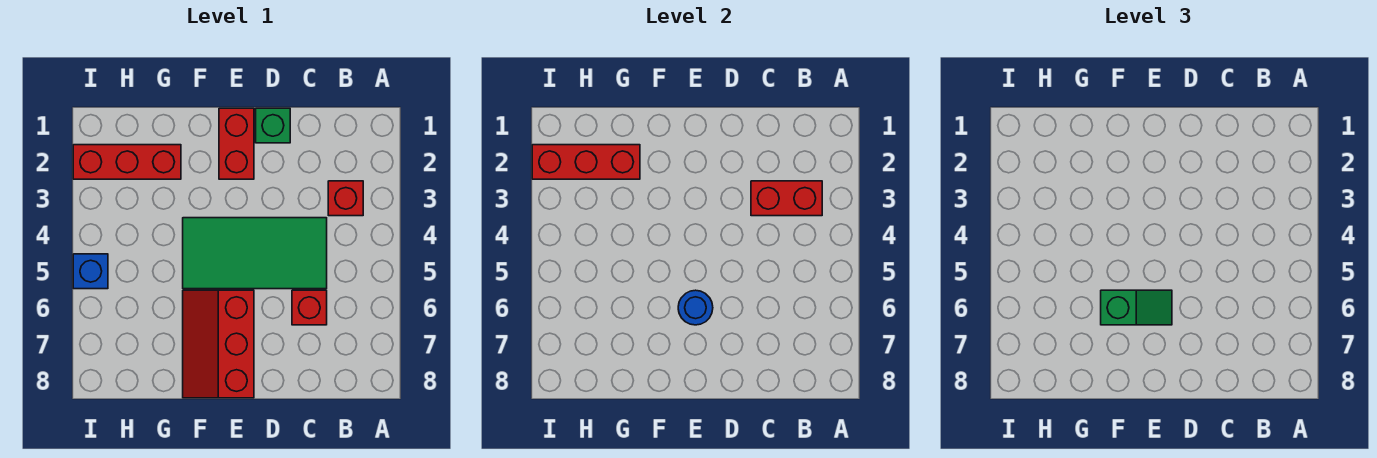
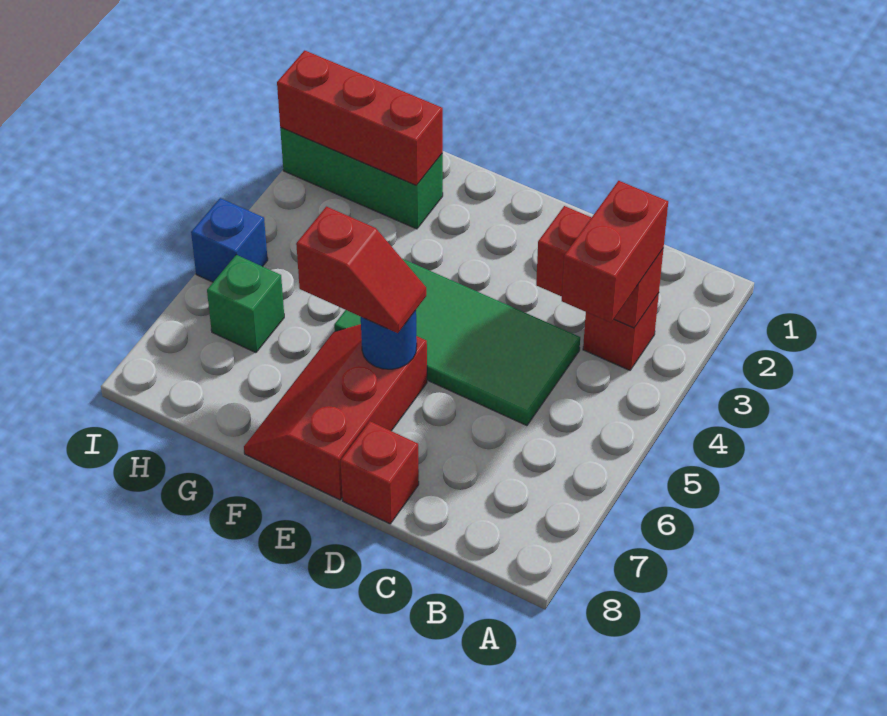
red brick C6 level 1 -> red brick D8 level 1
green brick D1 level 1 -> green brick H6 level 1
red brick E1:E2 level 1 -> red brick B3:B4 level 3
green slope E6:F6 level 3 top F -> red slope E6:F6 level 3 top F
red brick G2:I2 level 1 -> green brick G2:I2 level 1

